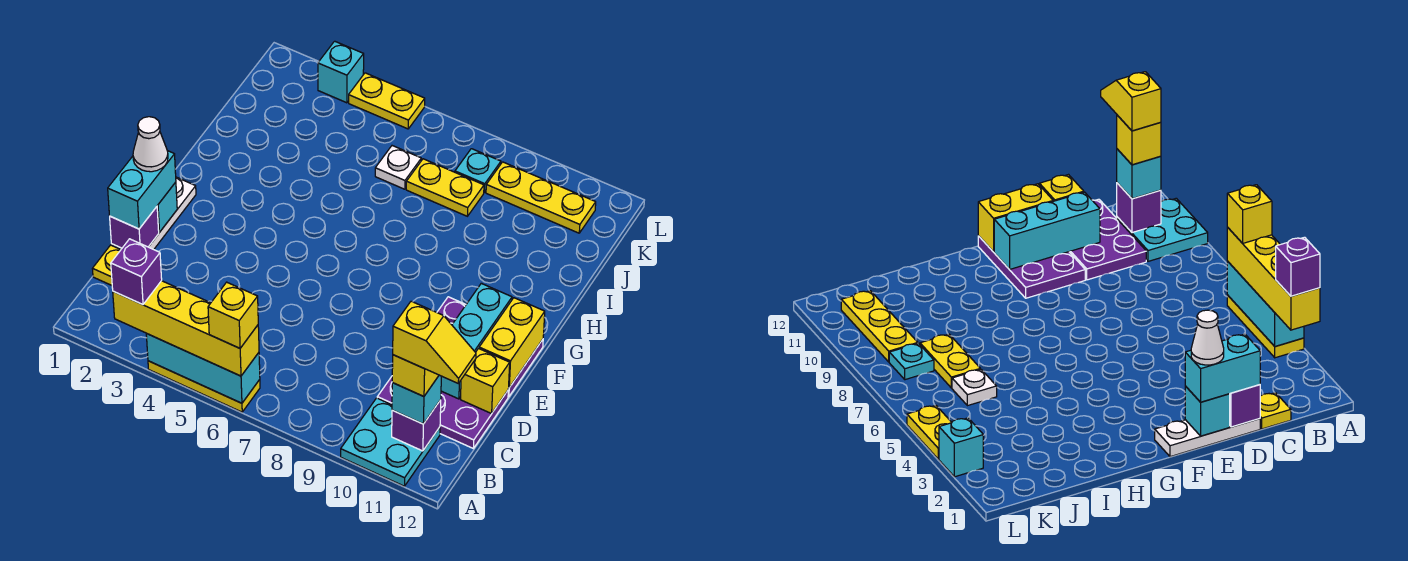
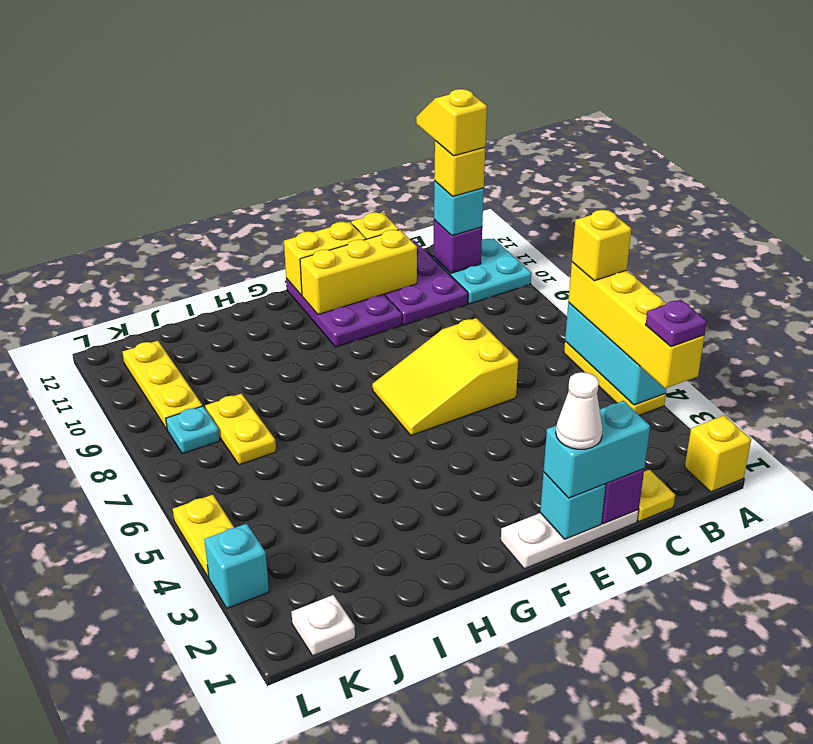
none -> yellow brick A1 level 1
purple brick A3 level 4 -> purple plate A3 level 4
none -> yellow slope D6:F7 level 1 top D
cyan brick D11:F11 level 2 -> yellow brick D11:F11 level 2
white plate J6 level 1 -> white plate K1 level 1

